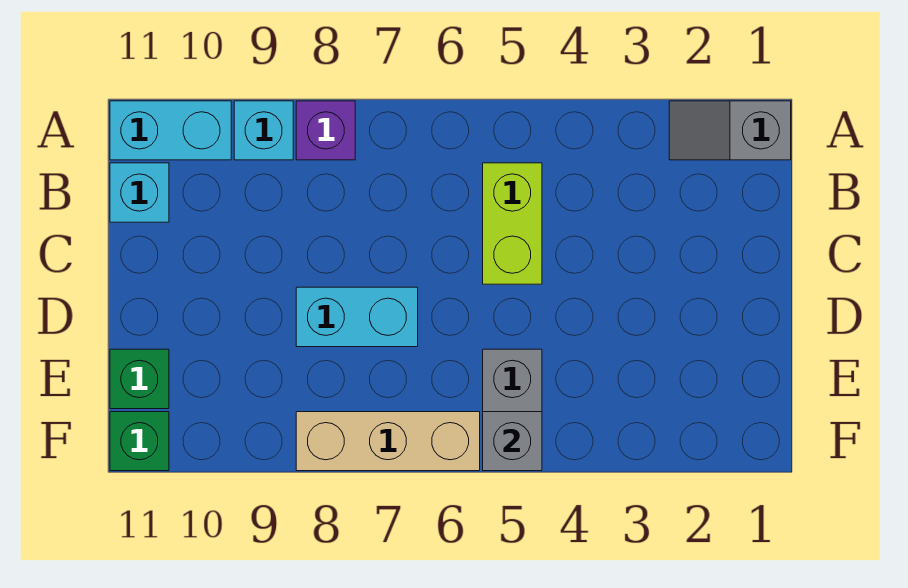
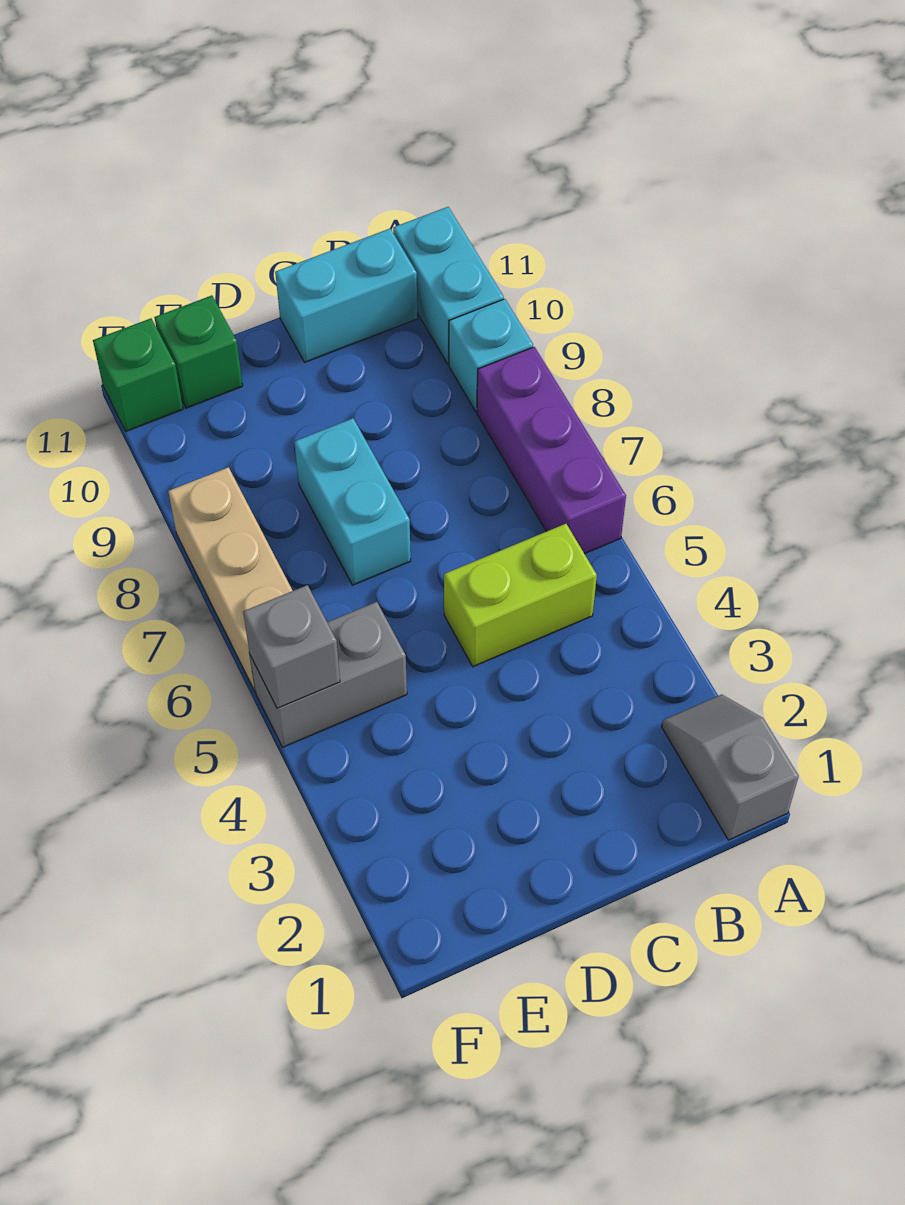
purple brick A8 level 1 -> purple brick A6:A8 level 1
cyan brick B11 level 1 -> cyan brick B11:C11 level 1

